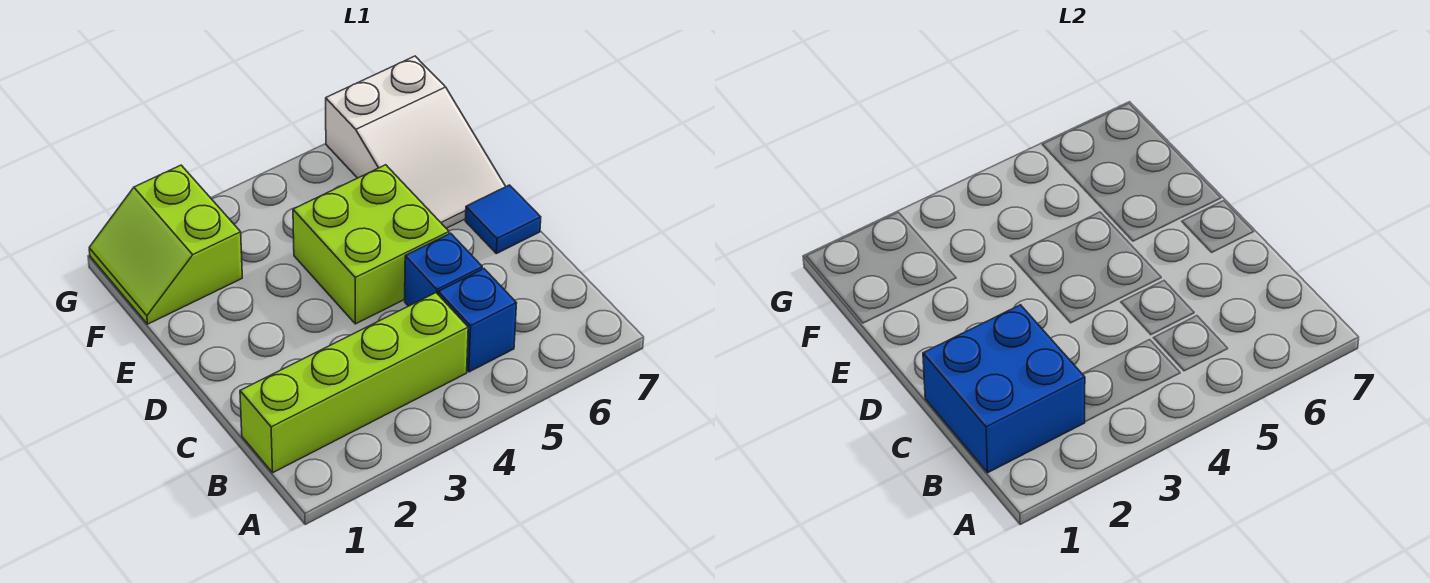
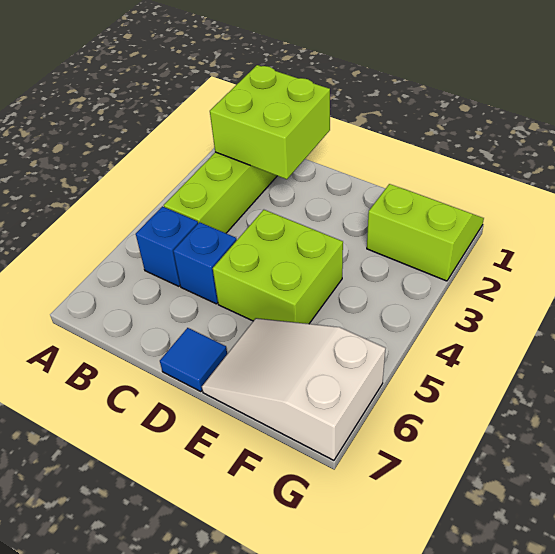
blue brick B1:C2 level 2 -> lime brick B1:C2 level 2

